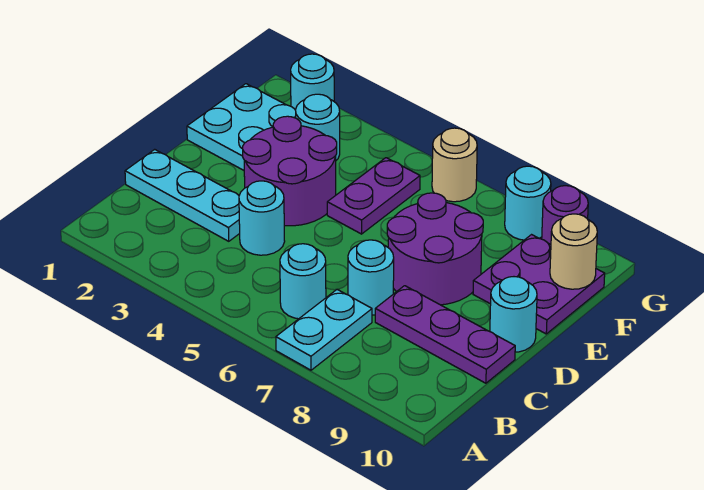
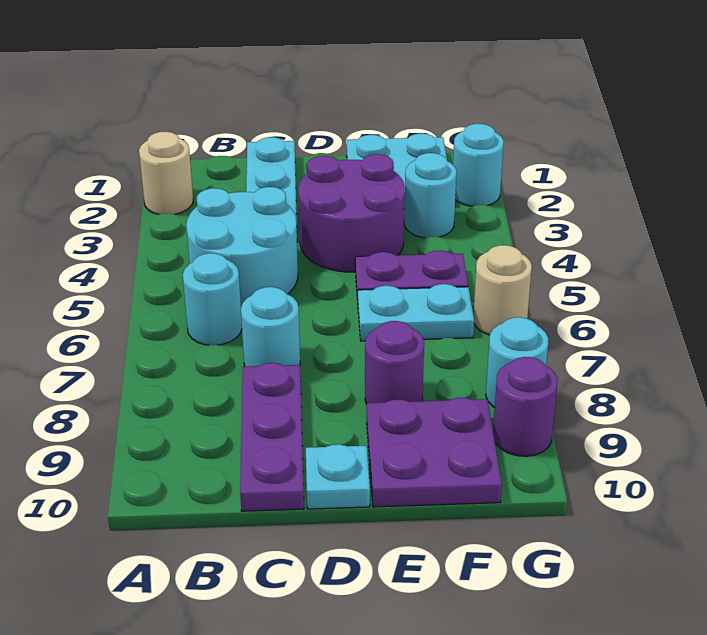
cyan plate A7:B7 level 1 -> cyan plate E6:F6 level 1
cyan round brick C4 level 1 -> cyan round brick B4:C5 level 1
purple round brick D7:E8 level 1 -> purple round brick E8 level 1
cyan round brick D10 level 1 -> cyan plate D10 level 1
tan round brick F10 level 2 -> tan round brick A2 level 1

